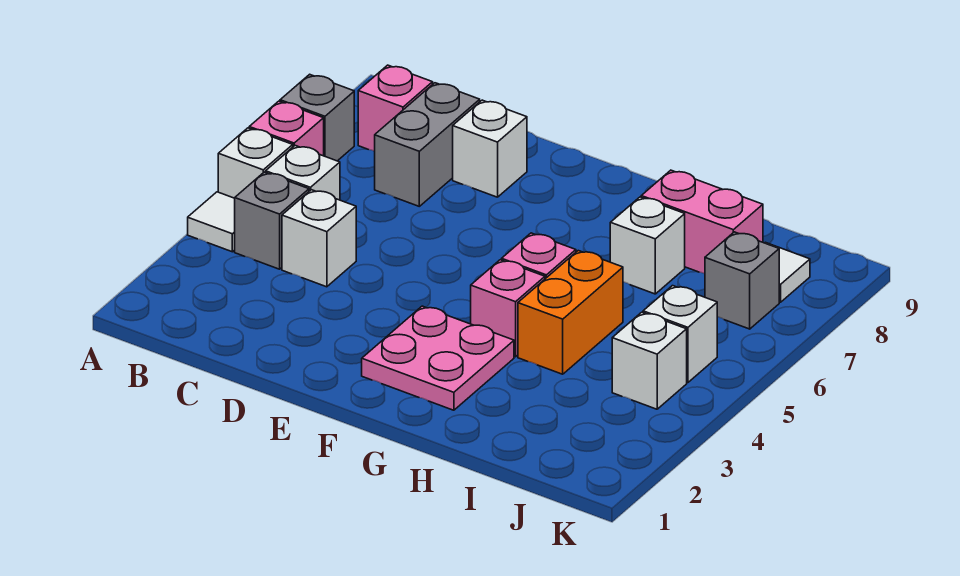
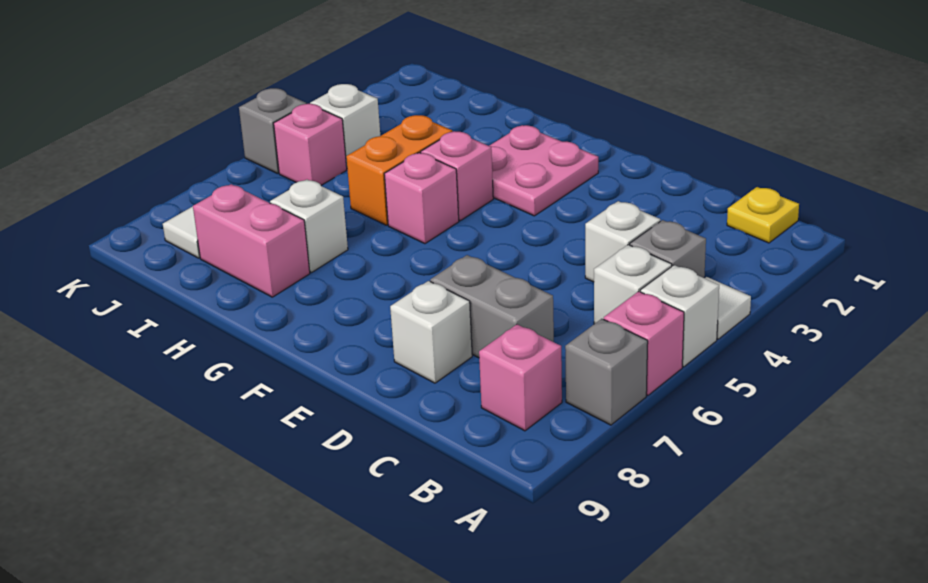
none -> yellow plate B1 level 1
grey brick C7:C8 level 1 -> grey brick C7:D7 level 1
white brick J5 level 1 -> pink brick J5 level 1
grey brick J7 level 1 -> grey brick K5 level 1

